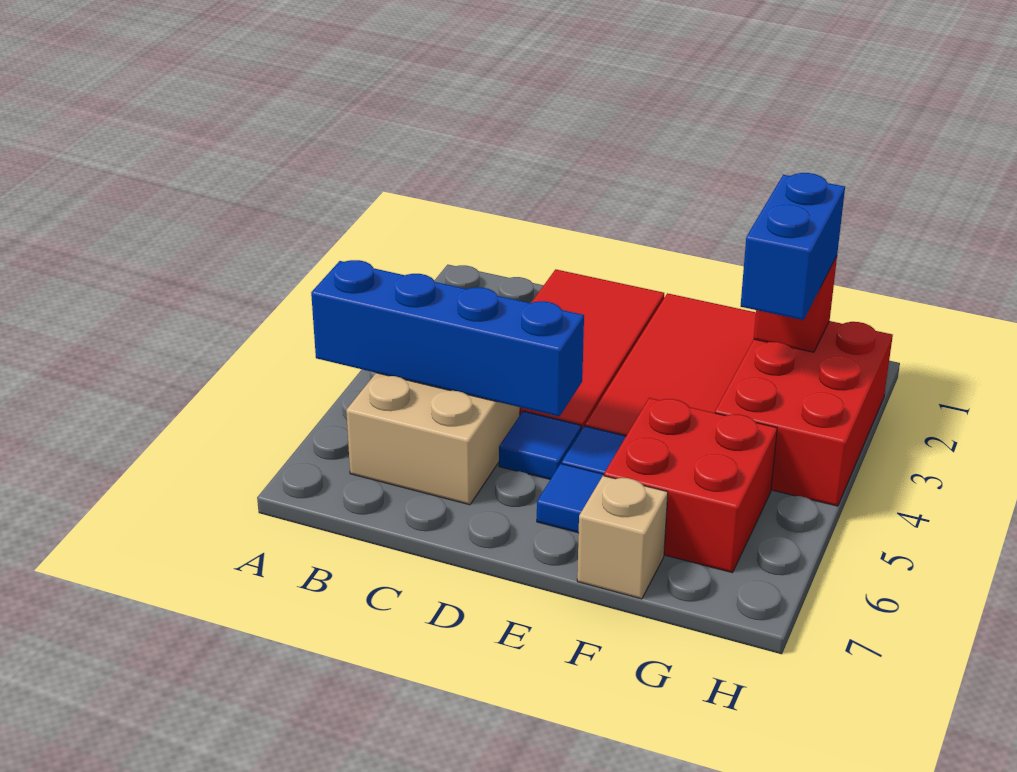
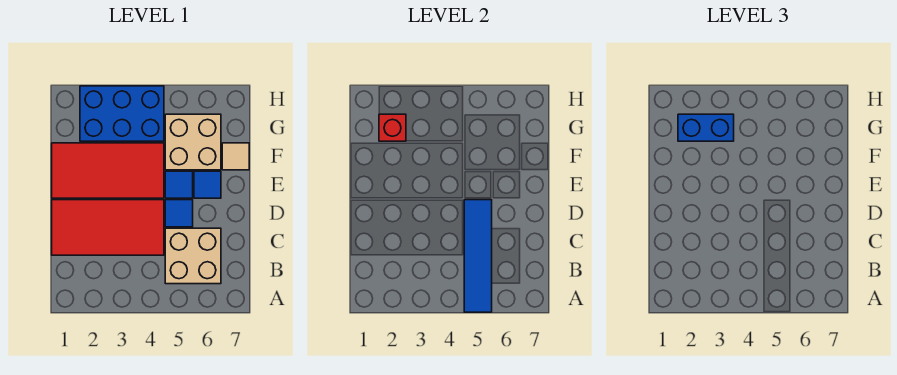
blue brick A5:D5 level 2 -> blue tile A5:D5 level 2
red brick F5:G6 level 1 -> tan brick F5:G6 level 1
tan brick F7 level 1 -> tan tile F7 level 1
red brick G2:H4 level 1 -> blue brick G2:H4 level 1

